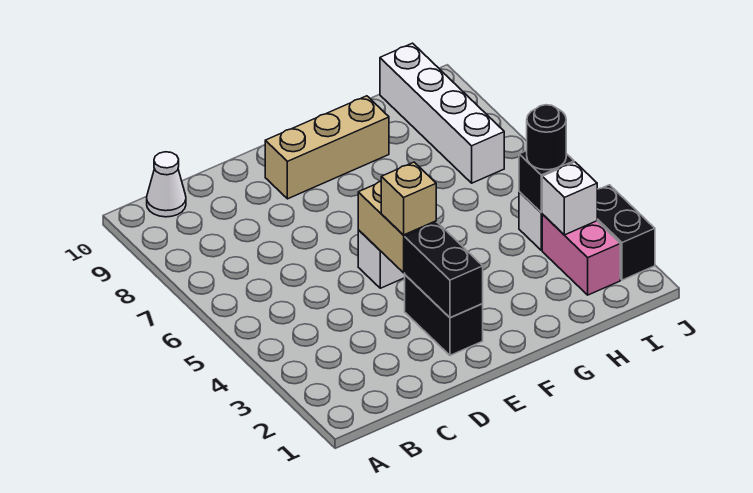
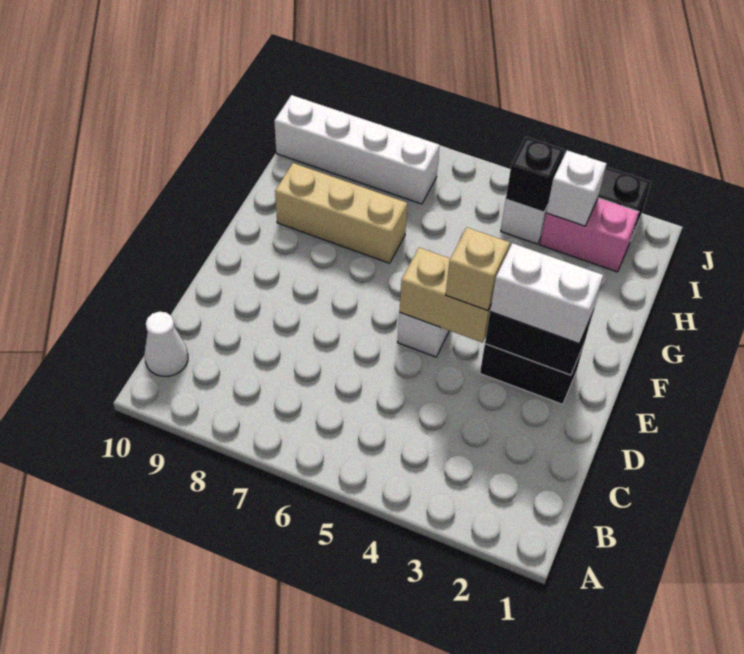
none -> white brick E2:E3 level 3
tan brick E9:G9 level 1 -> tan brick G7:G9 level 1
black round brick I4 level 3 -> none

